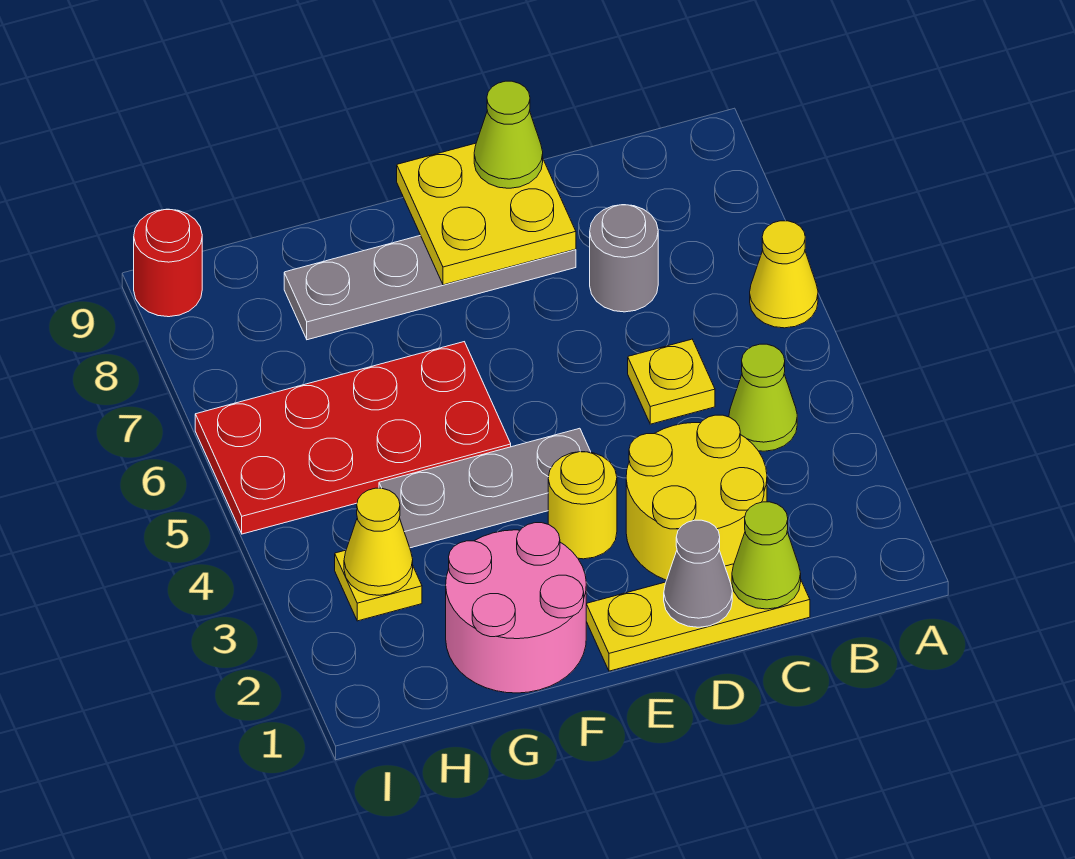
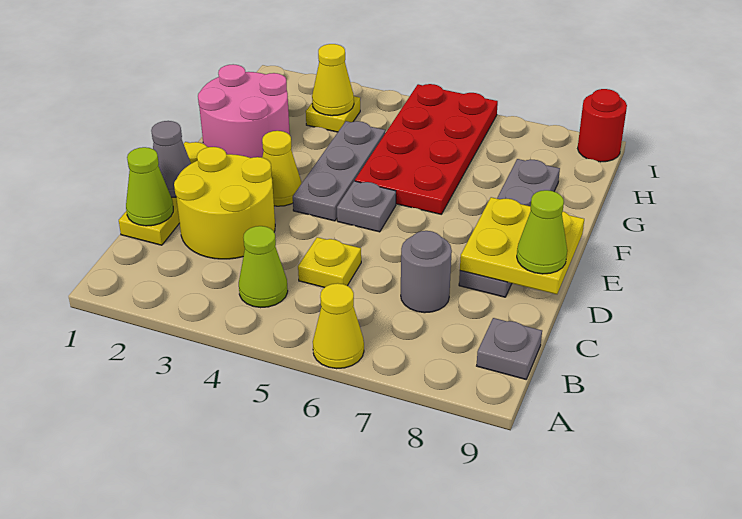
none -> grey plate B9 level 1
yellow round brick E3 level 1 -> yellow cone E3 level 1
none -> grey plate E5 level 1

